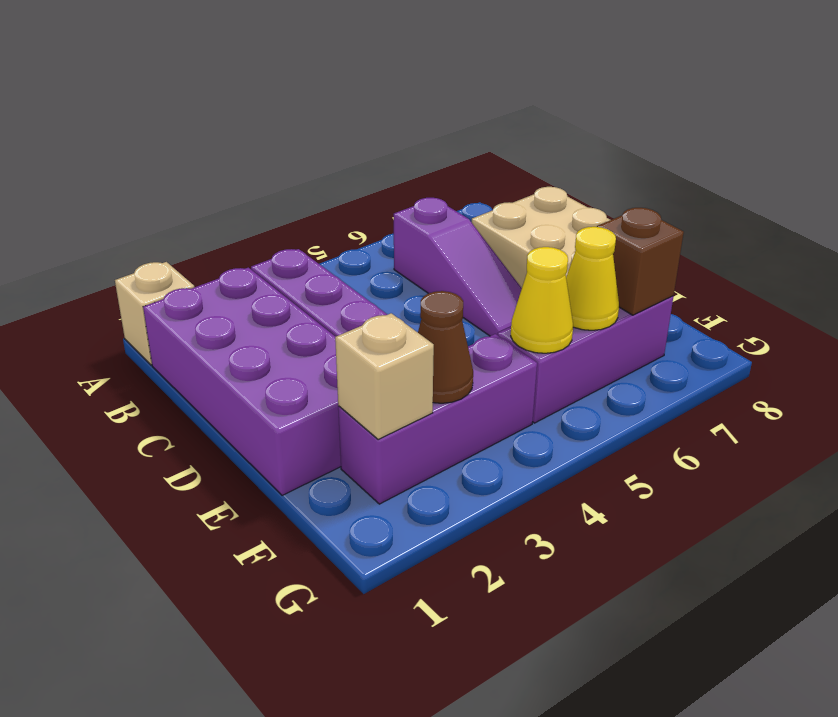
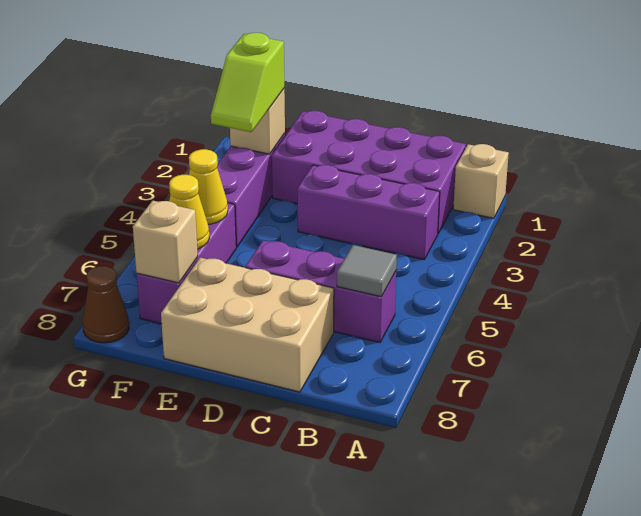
purple slope B6:D6 level 1 top B -> purple brick B6:D6 level 1
none -> grey tile B6 level 2
none -> lime slope F2:F3 level 3 top 2
brown cone F3 level 2 -> brown cone G8 level 1
brown brick F7 level 2 -> tan brick F7 level 2

